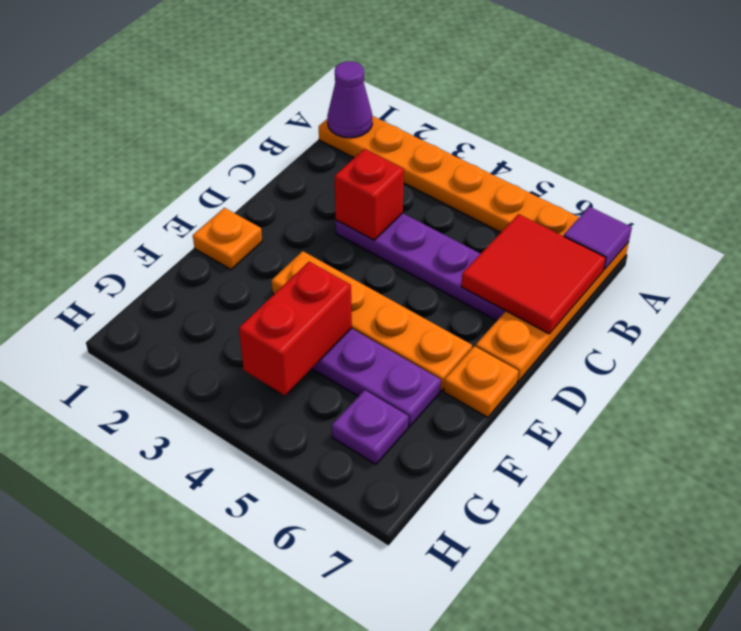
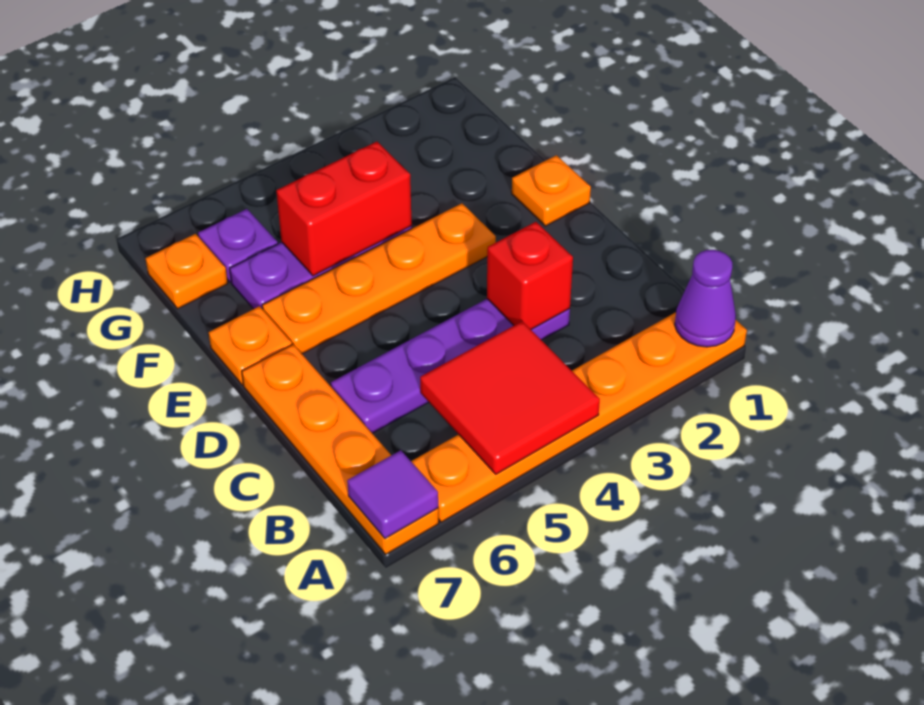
red tile B6:C7 level 2 -> red tile A4:B5 level 2
red brick F4:G4 level 2 -> red brick F4:F5 level 2
none -> orange plate G7 level 1

